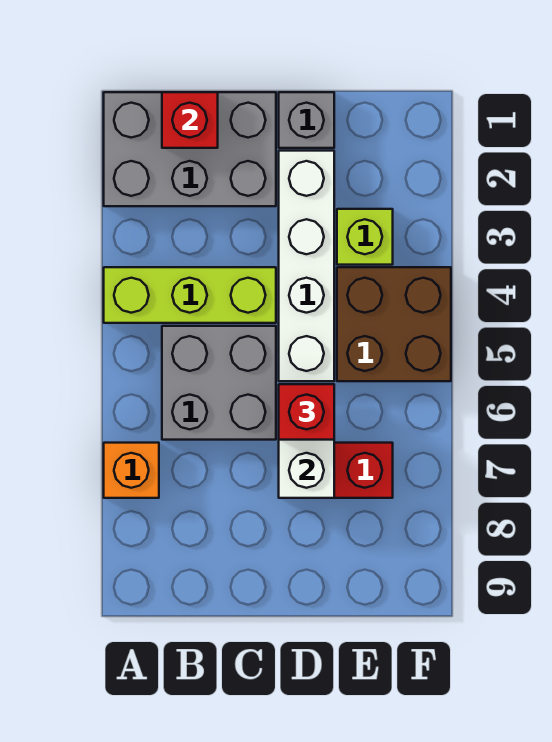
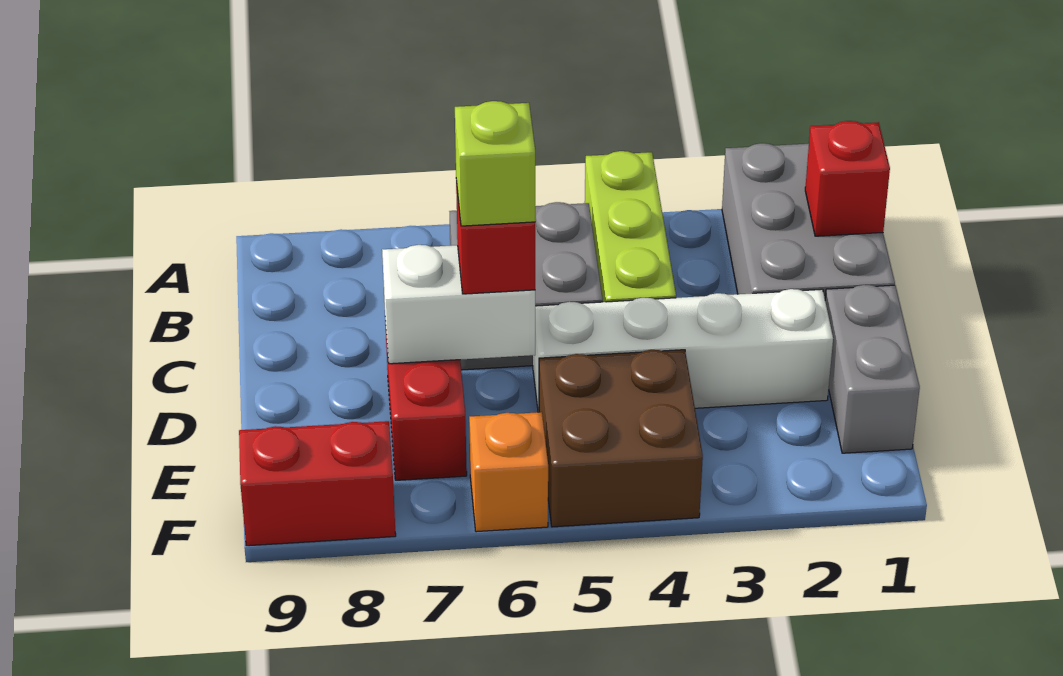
orange brick A7 level 1 -> orange brick F6 level 1
grey brick D1 level 1 -> grey brick D1:E1 level 1
lime brick E3 level 1 -> lime brick D6 level 4
none -> red brick F8:F9 level 1

